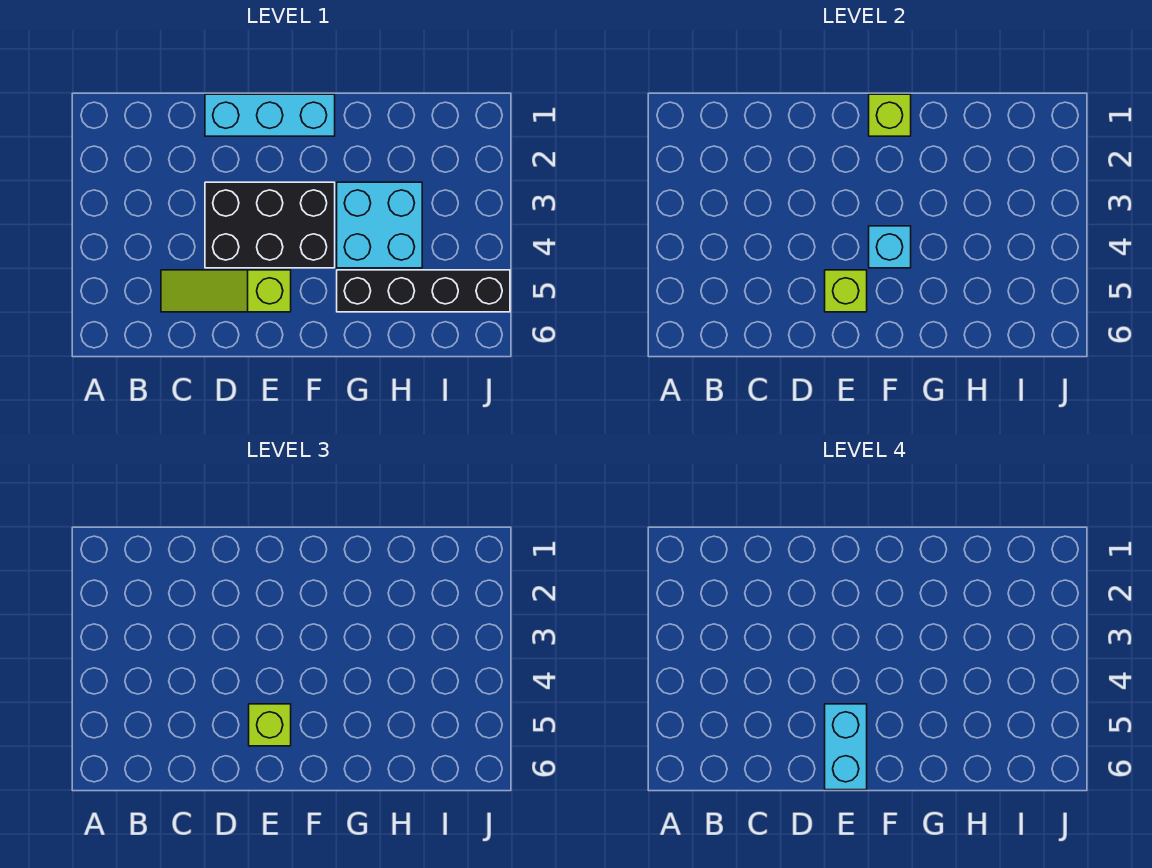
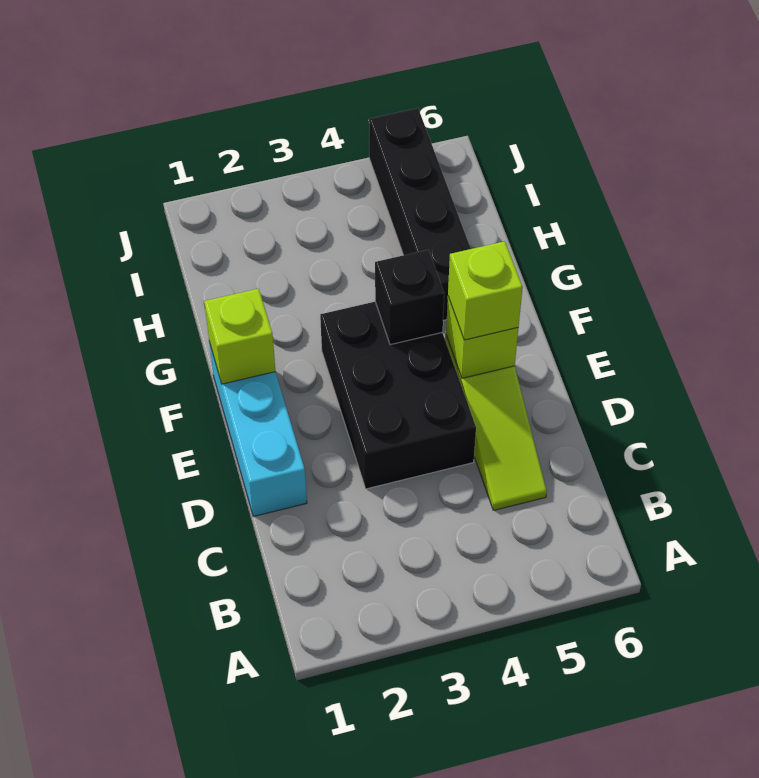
cyan brick E5:E6 level 4 -> none
cyan brick F4 level 2 -> black brick F4 level 2
cyan brick G3:H4 level 1 -> none

